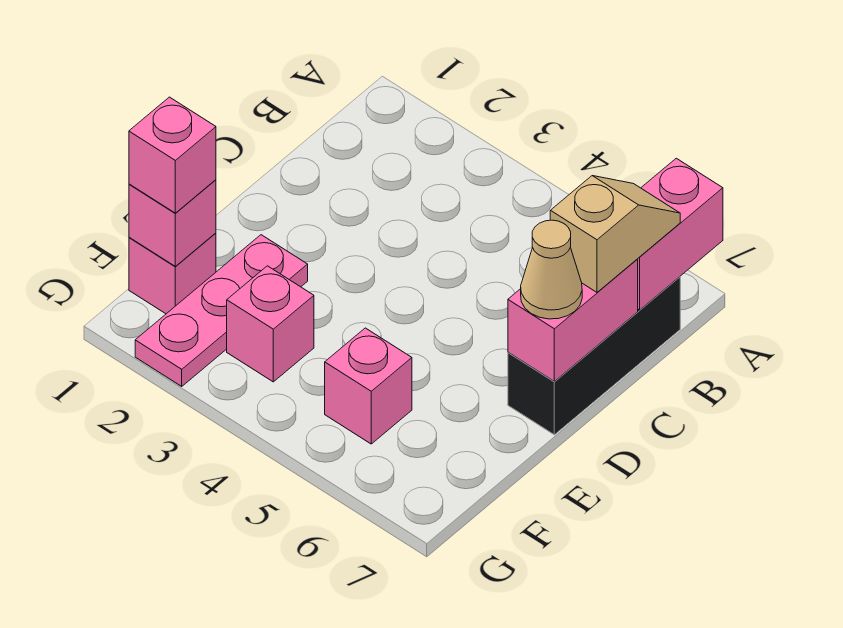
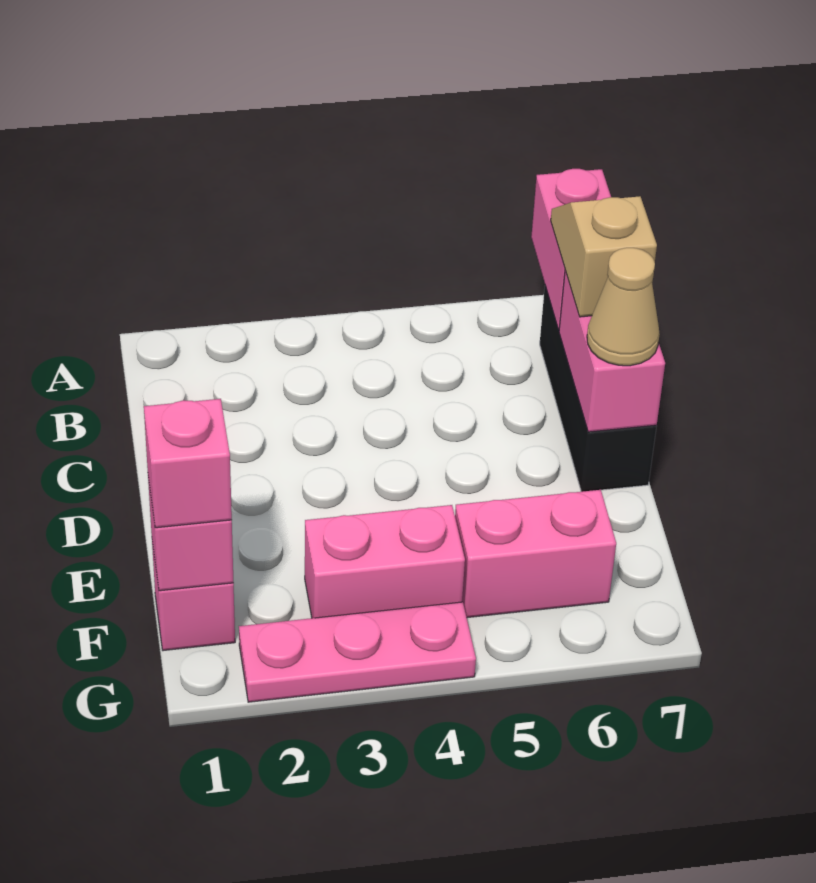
pink plate E2:G2 level 1 -> pink plate G2:G4 level 1
pink brick F3 level 1 -> pink brick F3:F4 level 1
pink brick F5 level 1 -> pink brick F5:F6 level 1

